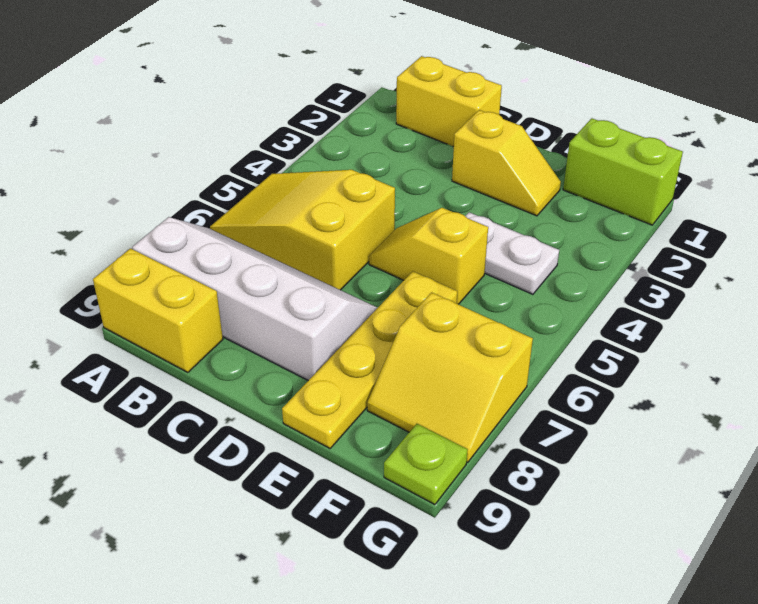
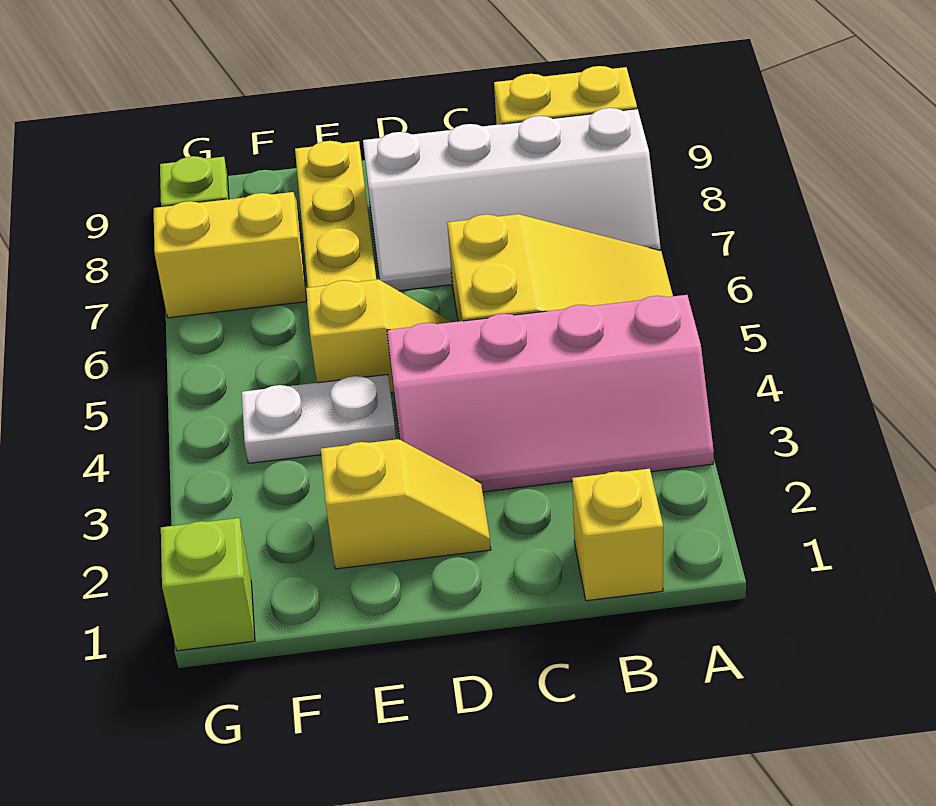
none -> pink slope A3:D4 level 1 top 4
yellow brick B1:C1 level 1 -> yellow brick B1 level 1
yellow slope D2:E2 level 1 top D -> yellow slope D2:E2 level 1 top E
lime brick F1:G1 level 1 -> lime brick G1 level 1

